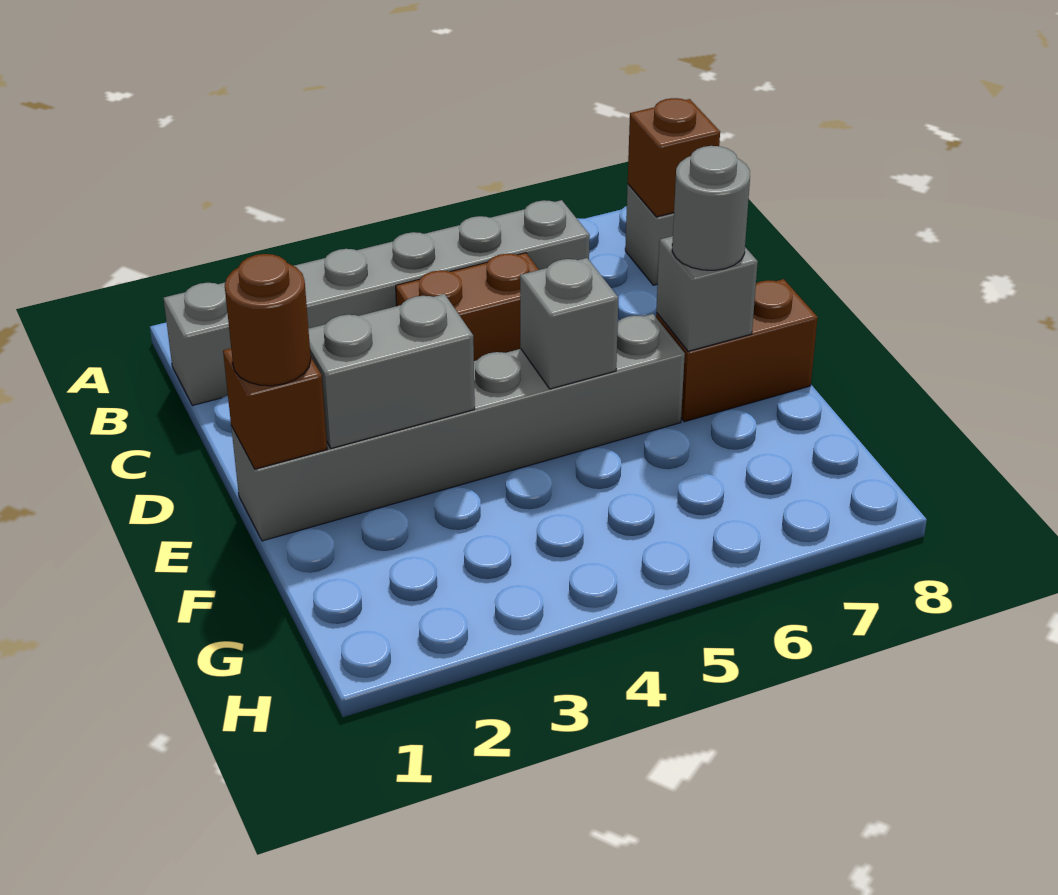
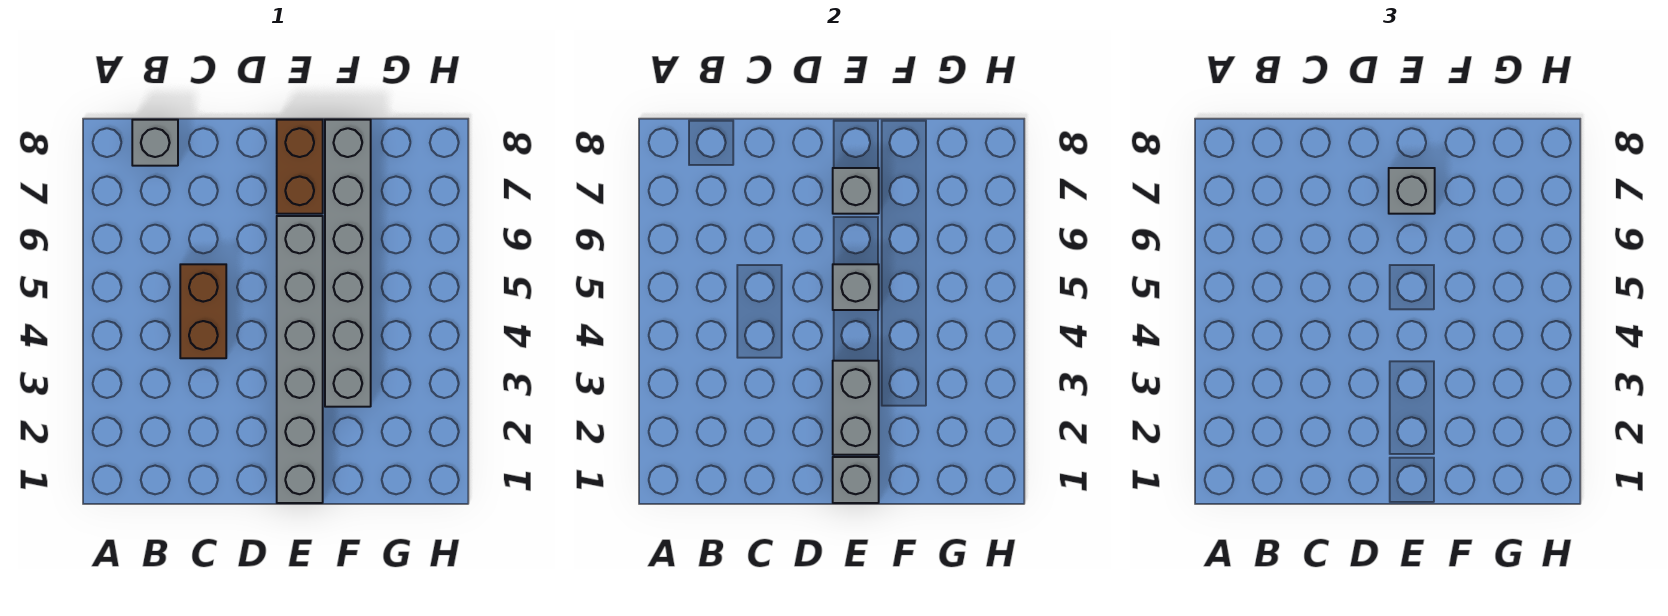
grey brick B1:B6 level 1 -> grey brick F3:F8 level 1
brown brick B8 level 2 -> none
brown brick E1 level 2 -> grey brick E1 level 2
brown round brick E1 level 3 -> none
grey round brick E7 level 3 -> grey brick E7 level 3

